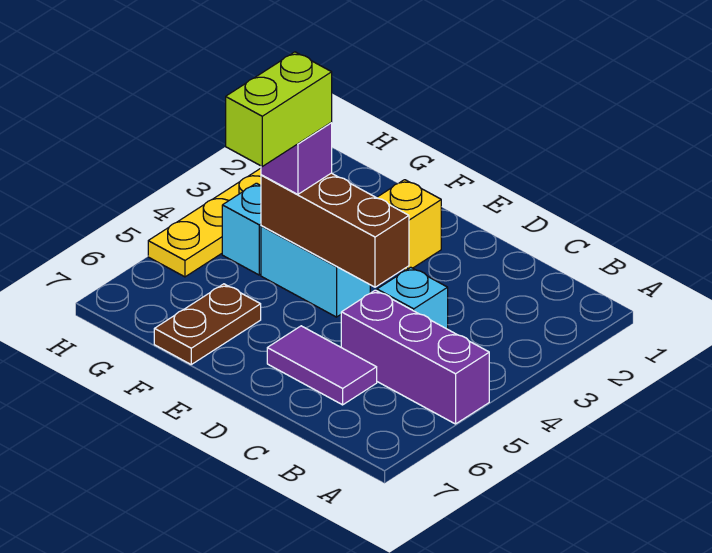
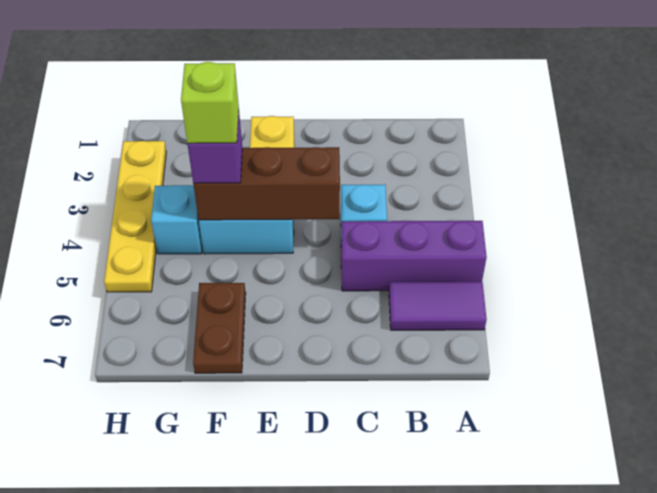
purple tile C6:D6 level 1 -> purple tile A6:B6 level 1
lime brick F4:F5 level 4 -> lime brick F4 level 4

